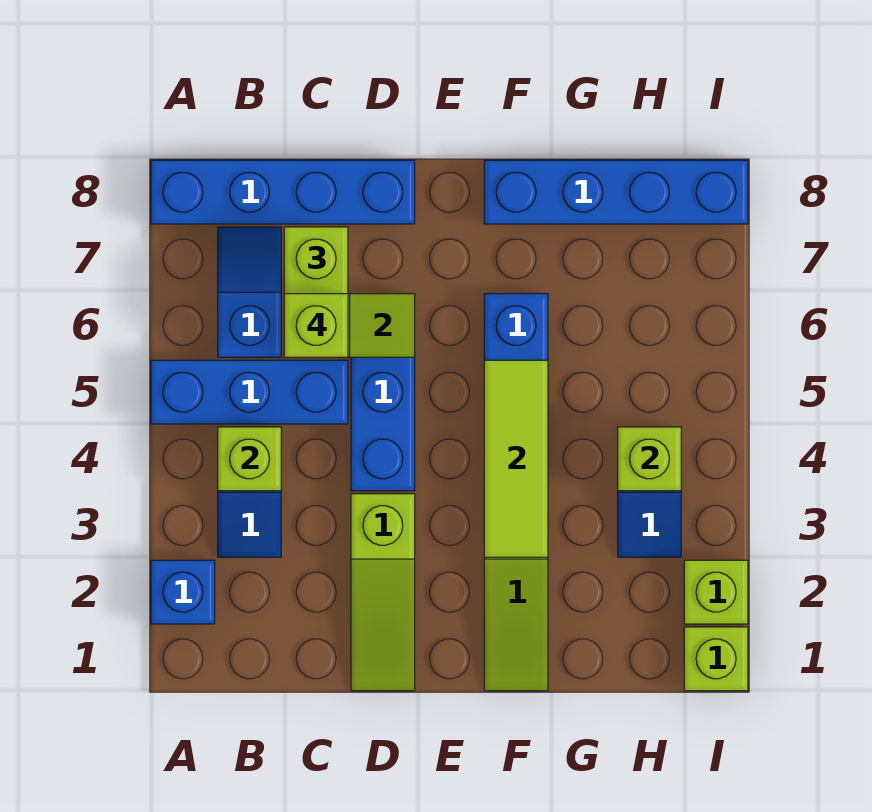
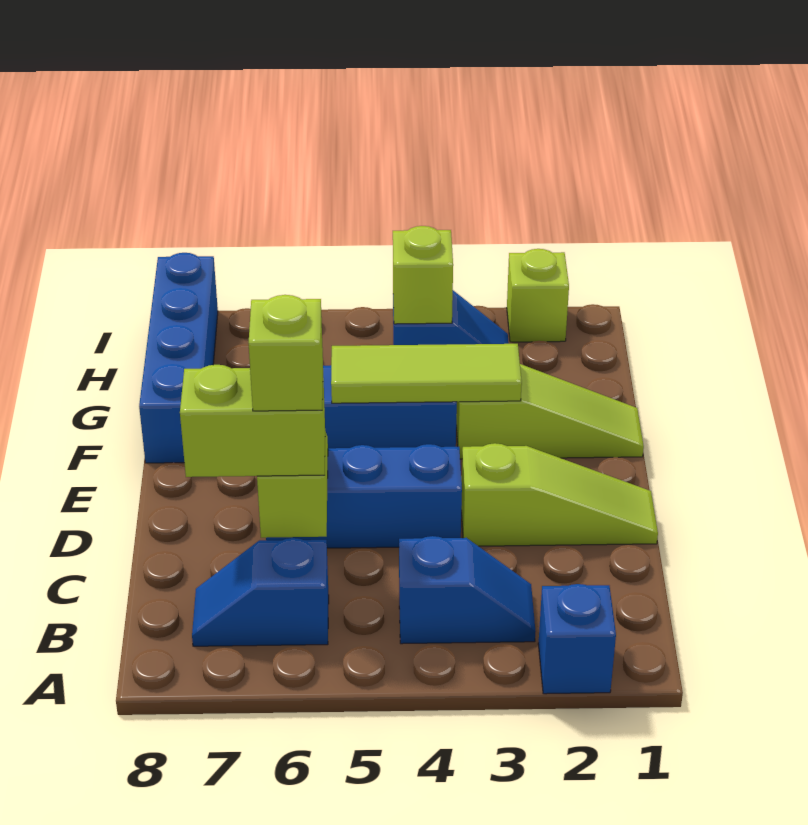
blue brick A5:C5 level 1 -> none
blue brick A8:D8 level 1 -> none
lime brick B4 level 2 -> none
lime brick I1 level 1 -> none

